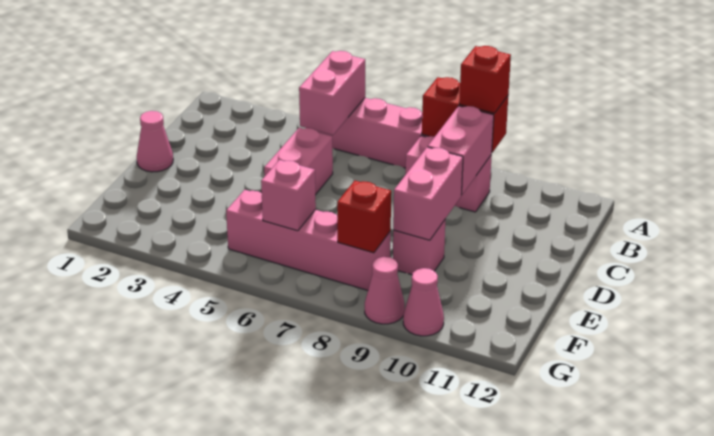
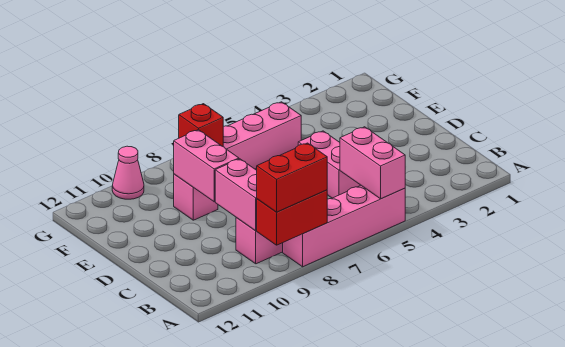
red brick A9 level 3 -> red brick A8:A9 level 3
pink cone D1 level 1 -> none
pink brick F6 level 2 -> none
pink cone G9 level 1 -> none

